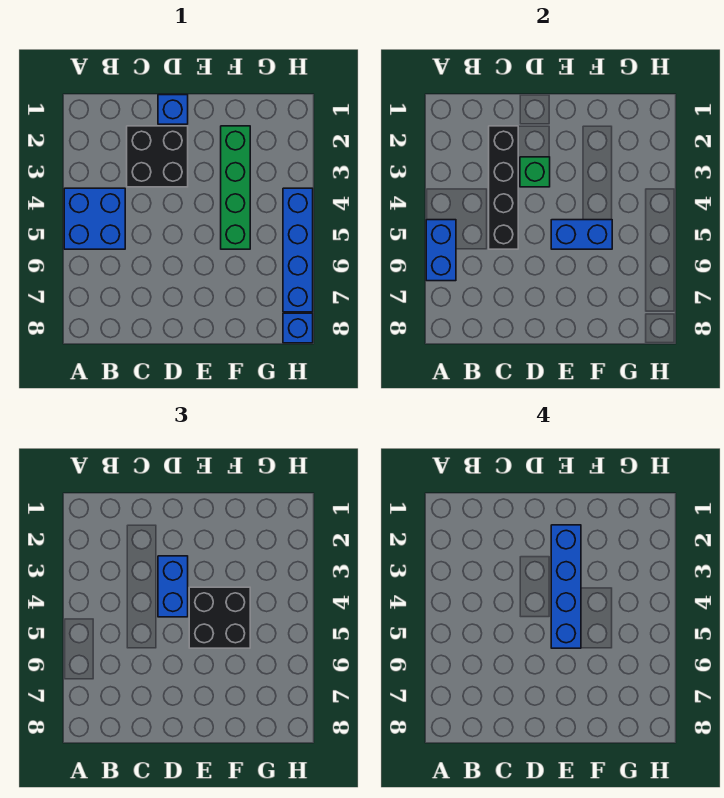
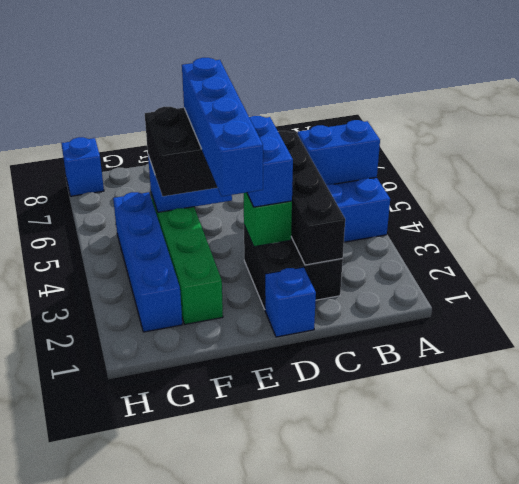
blue brick A5:A6 level 2 -> blue brick A5:B5 level 2
blue brick H4:H7 level 1 -> blue brick G2:G5 level 1

